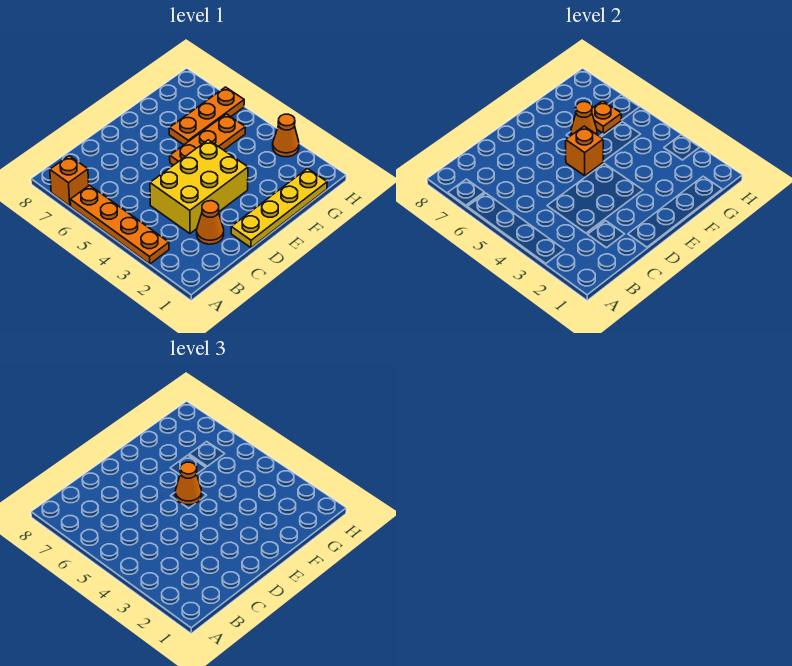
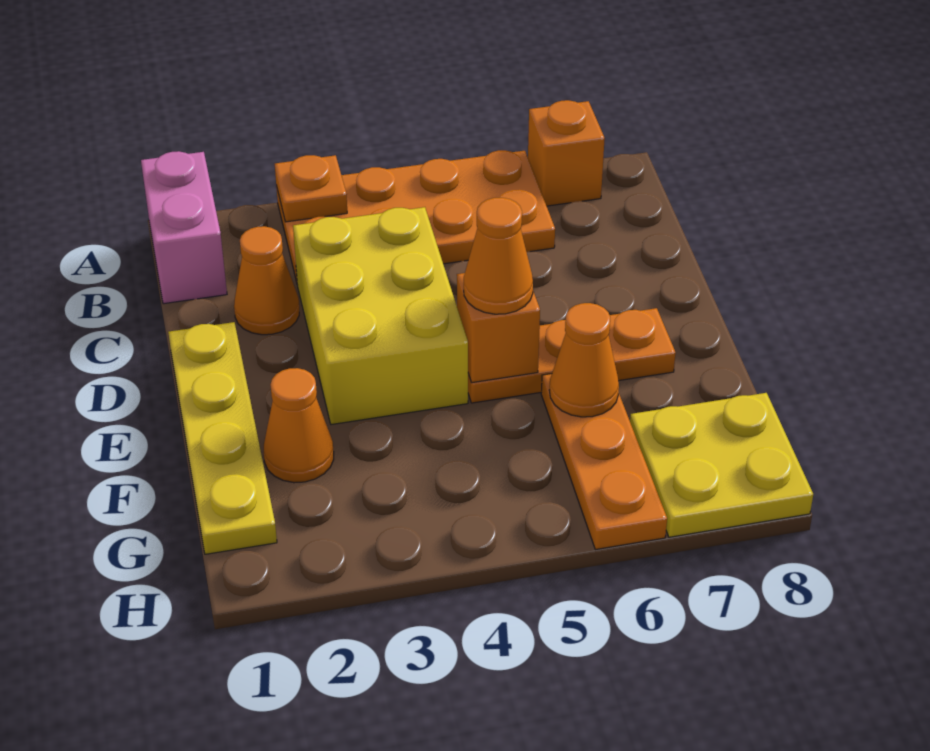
none -> pink brick A1:B1 level 1
orange plate A3:A6 level 1 -> orange plate A3:B6 level 1
orange plate E5:G5 level 1 -> orange plate E5:E7 level 1
orange plate G6 level 2 -> orange plate A3 level 2
none -> yellow plate G7:H8 level 1
orange cone H3 level 1 -> orange cone F2 level 1

